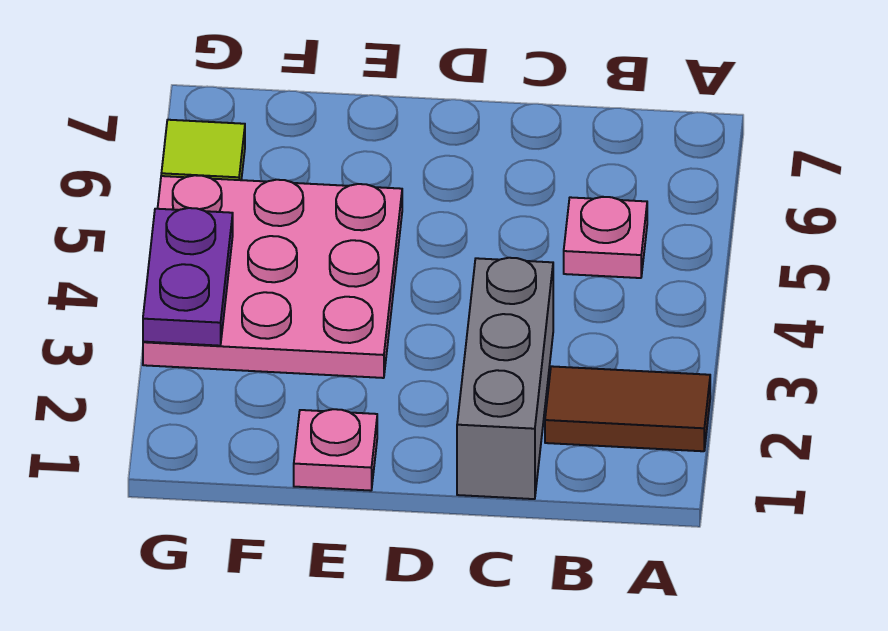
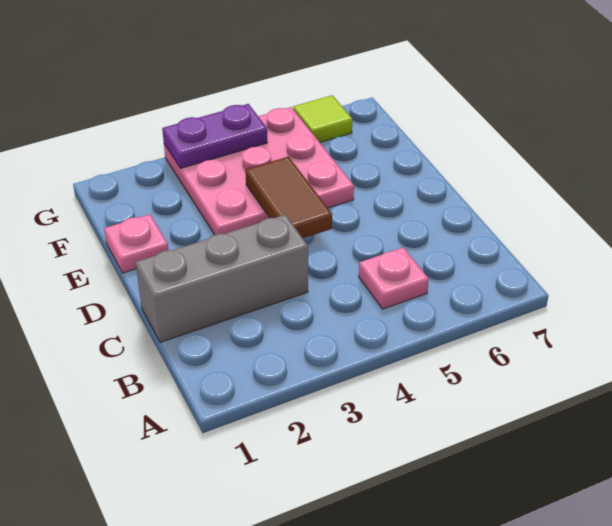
brown tile A2:B2 level 1 -> brown tile D4:E4 level 2

